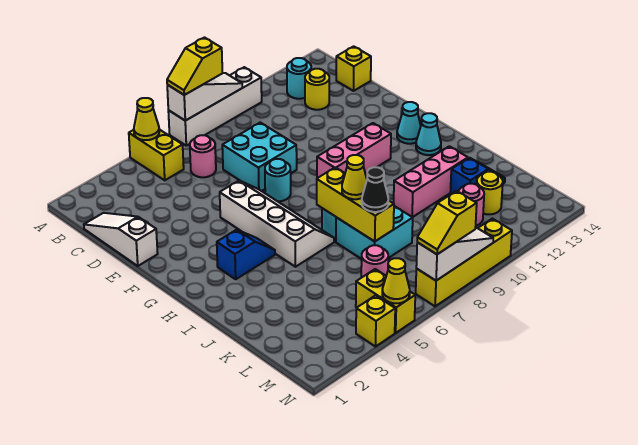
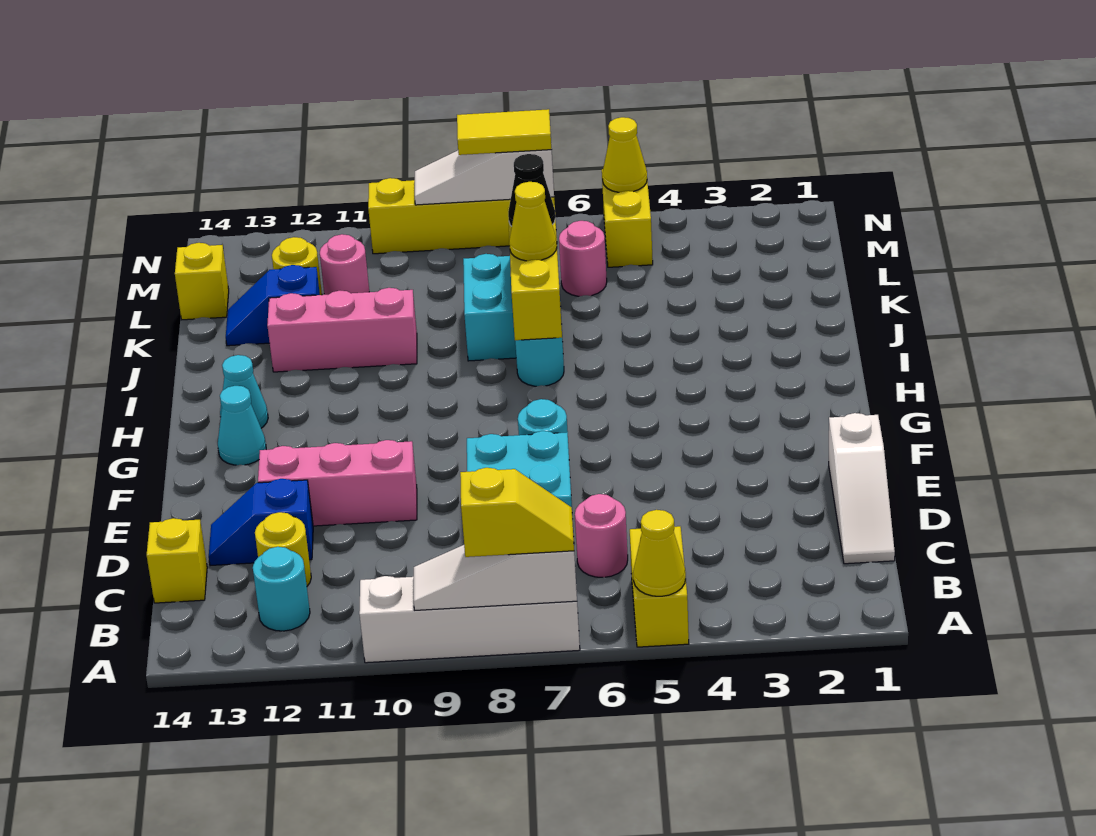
white slope F5:I6 level 1 top 5 -> none
pink brick G9:G11 level 1 -> pink brick E10:E12 level 1
blue slope H3:H4 level 1 top 3 -> blue slope D12:D13 level 1 top 12
yellow brick N4 level 1 -> yellow brick L14 level 1
yellow slope N7:N8 level 3 top 8 -> yellow tile N7:N8 level 3

